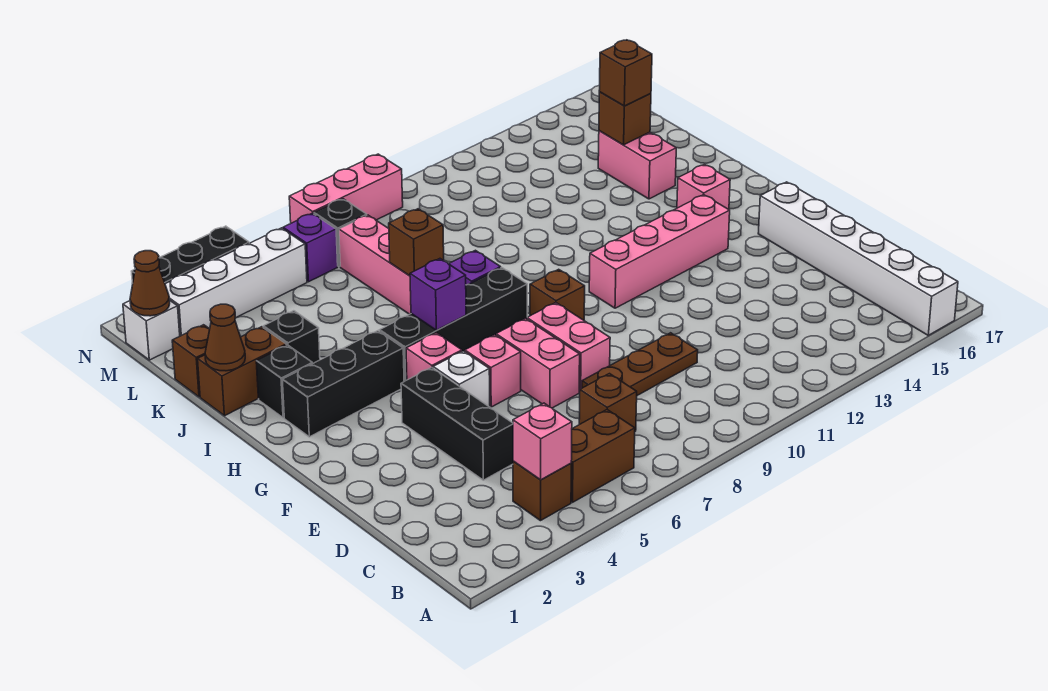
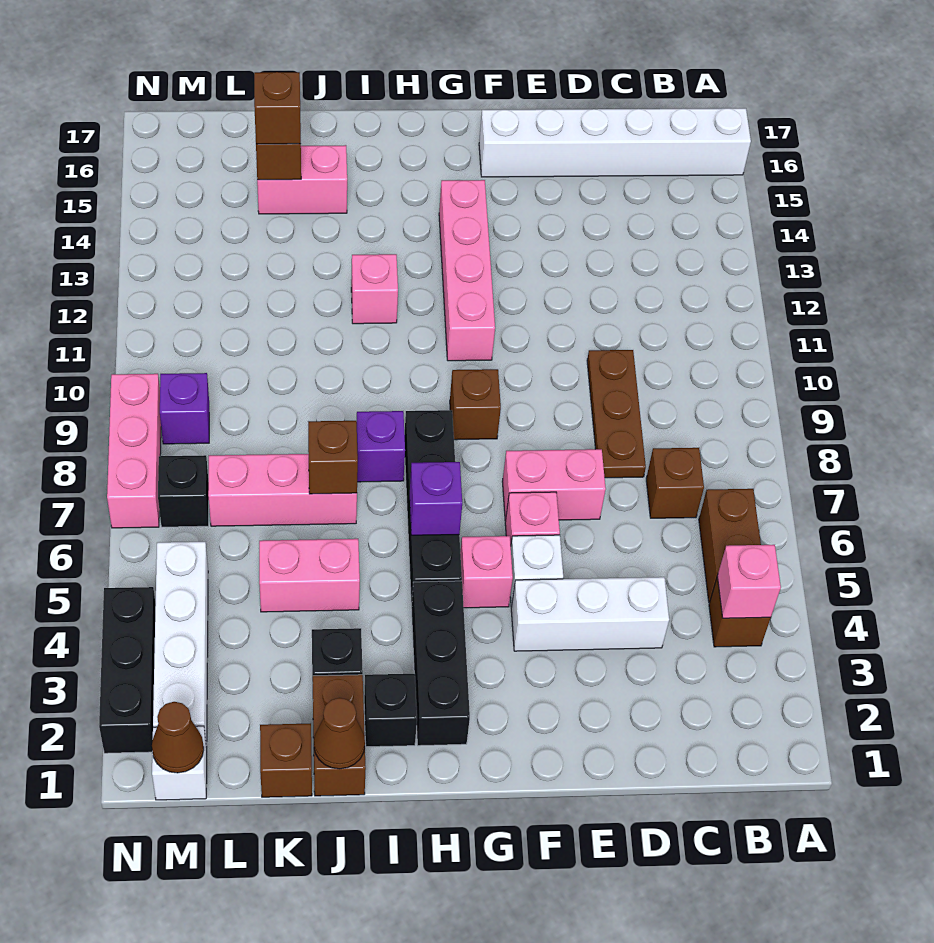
black brick D4:F4 level 1 -> white brick D4:F4 level 1
pink brick E8:F8 level 1 -> pink brick J5:K5 level 1
pink brick H15 level 1 -> pink brick I12 level 1
purple brick M6 level 1 -> purple brick M9 level 1

